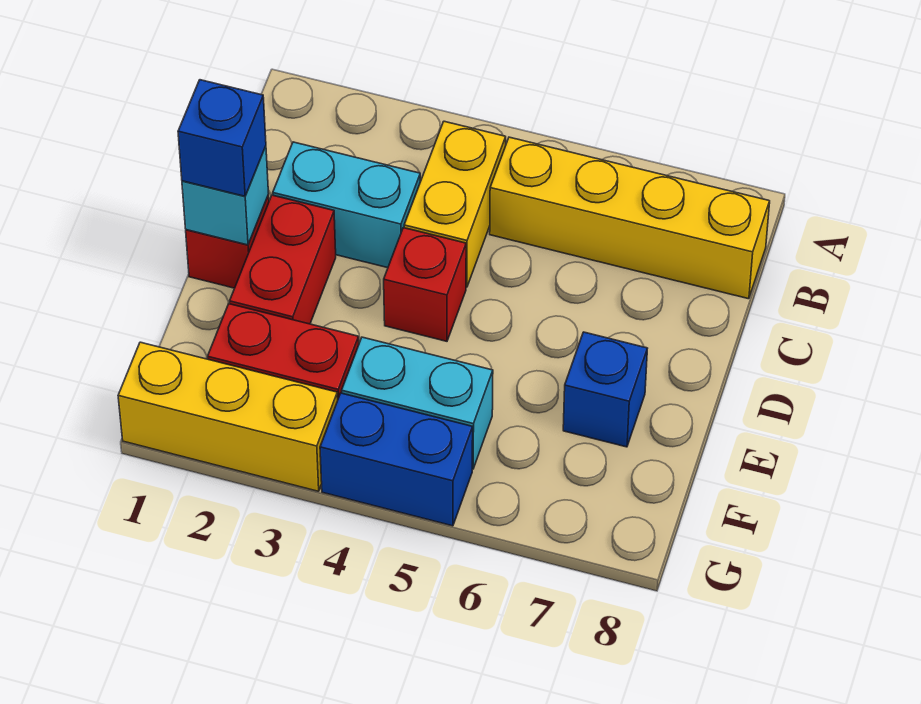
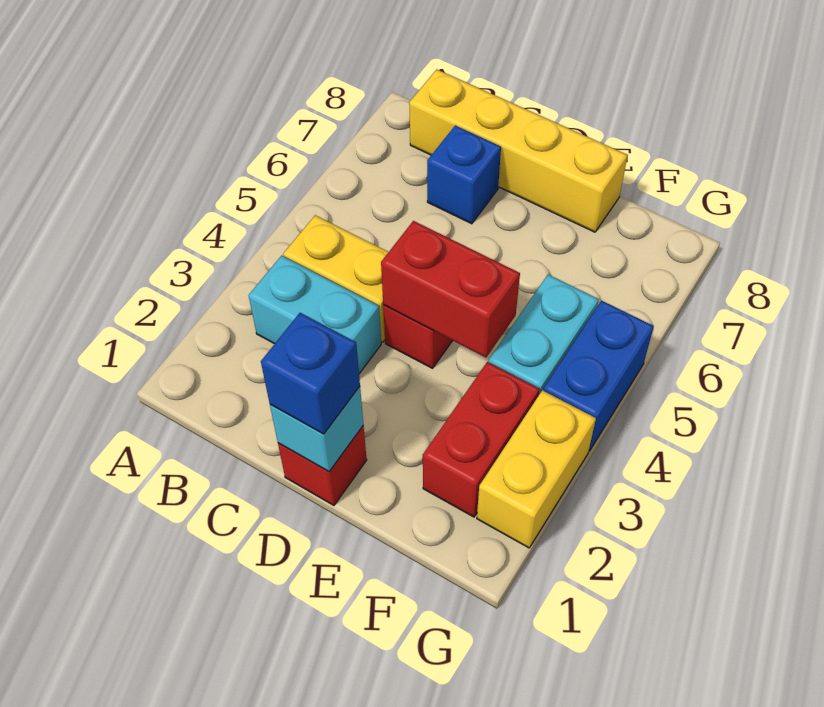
yellow brick B5:B8 level 1 -> yellow brick B8:E8 level 1
cyan brick C2:C3 level 1 -> cyan brick B3:C3 level 1
red brick D2:E2 level 1 -> red brick D4:E4 level 2
blue brick E7 level 1 -> blue brick C7 level 1
yellow brick G1:G3 level 1 -> yellow brick G2:G3 level 1

